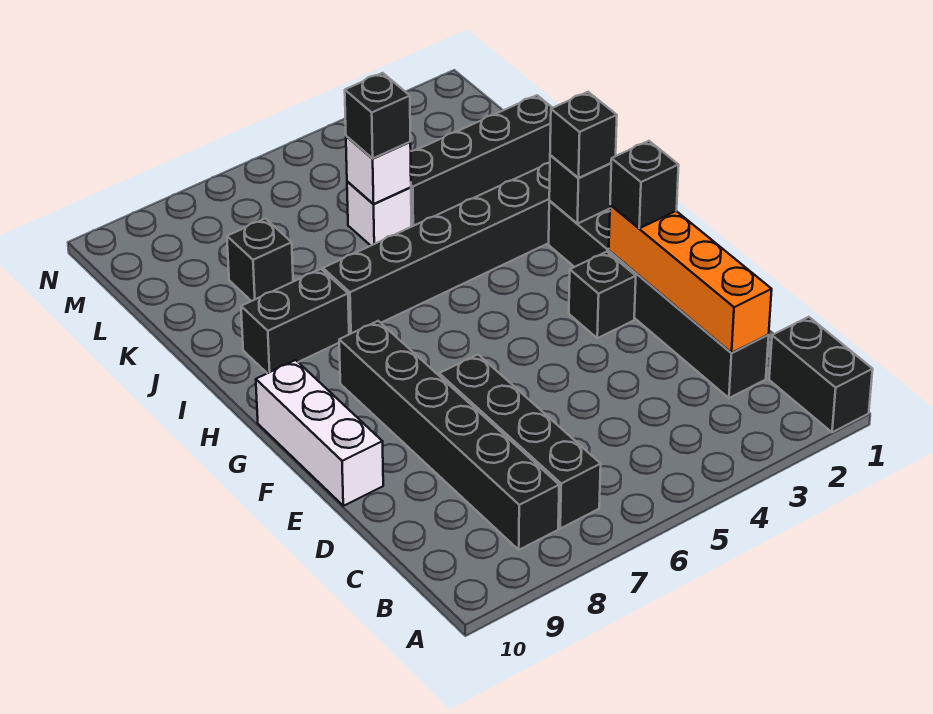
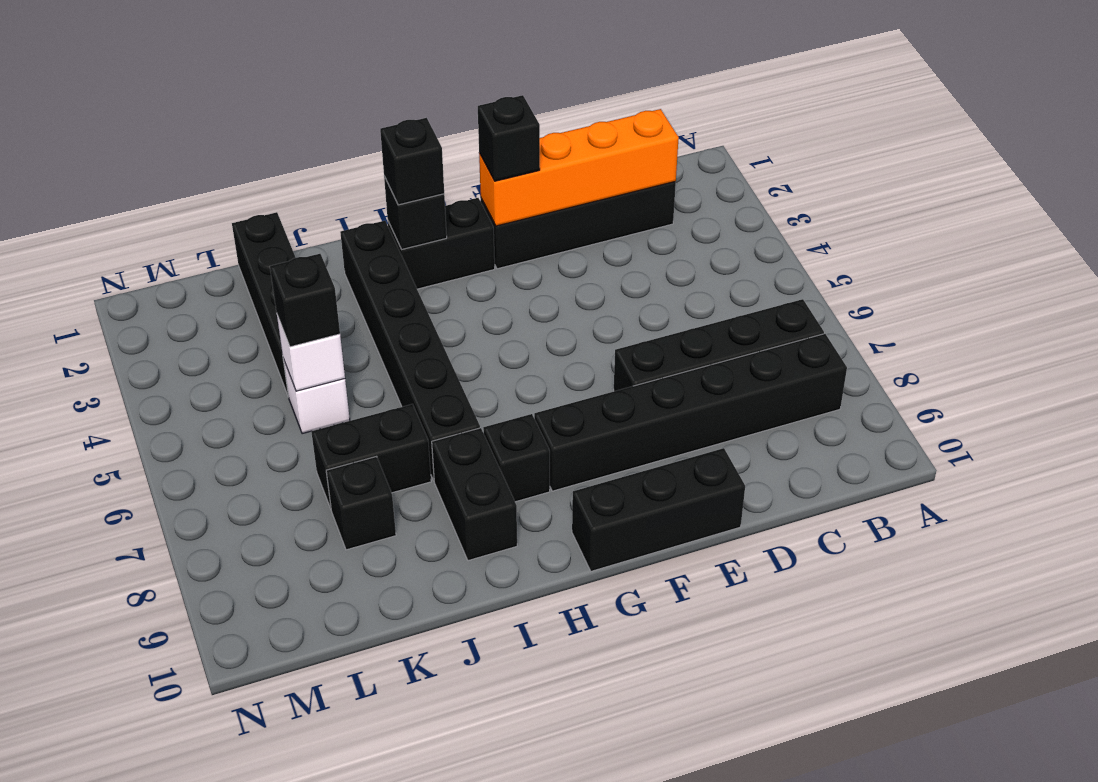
black brick A1:B1 level 1 -> black brick J7:K7 level 1
white brick E10:G10 level 1 -> black brick E10:G10 level 1
black brick F3 level 1 -> black brick H8 level 1

